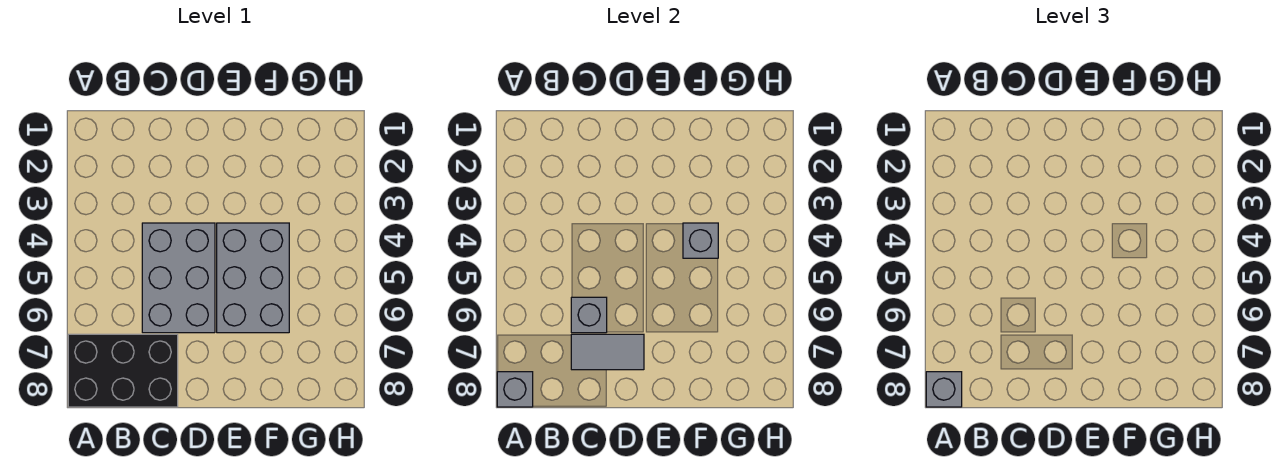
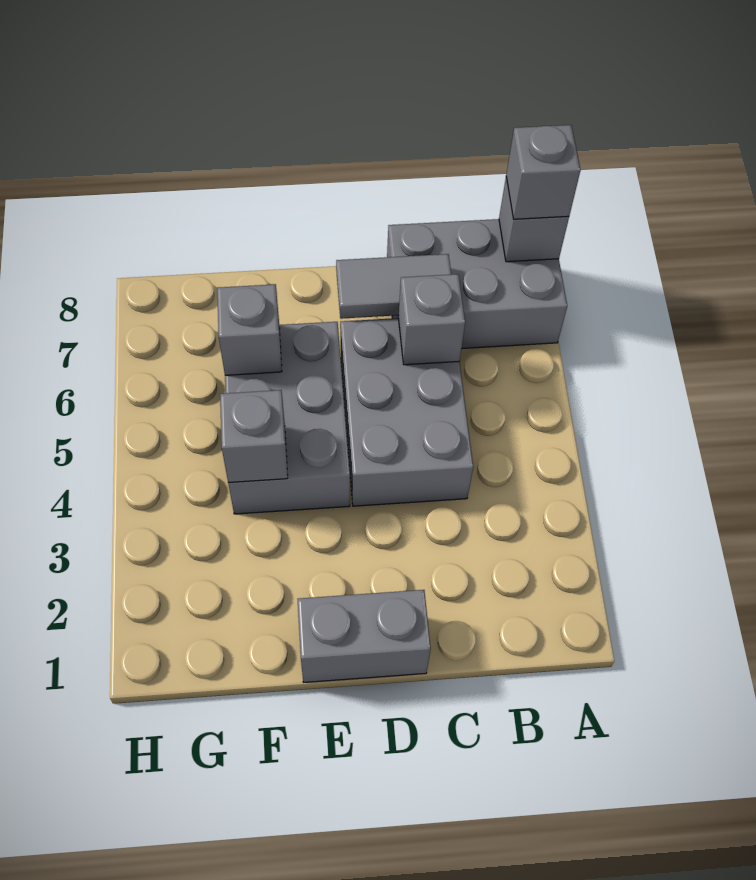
black brick A7:C8 level 1 -> grey brick A7:C8 level 1
none -> grey brick D1:E1 level 1
none -> grey brick F6 level 2

